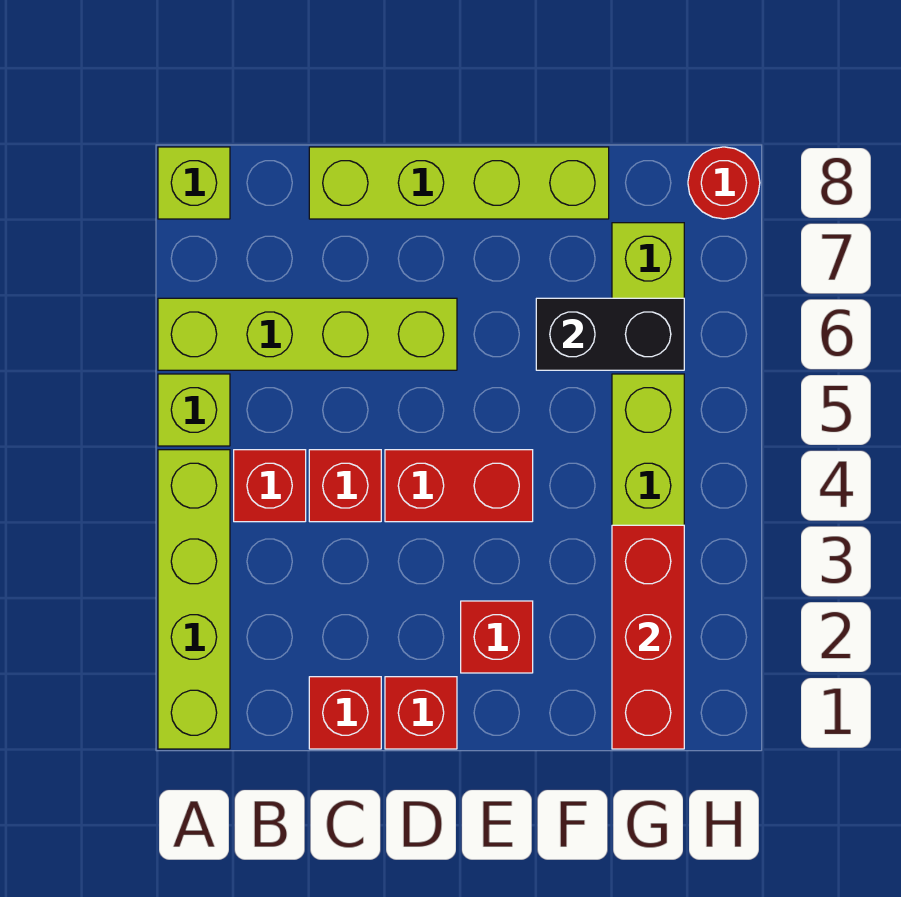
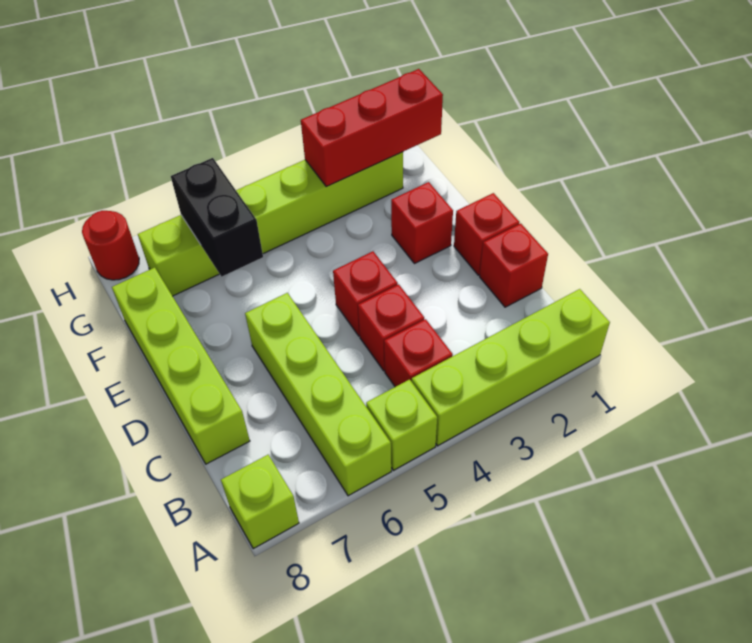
red brick D4:E4 level 1 -> red brick D4 level 1

